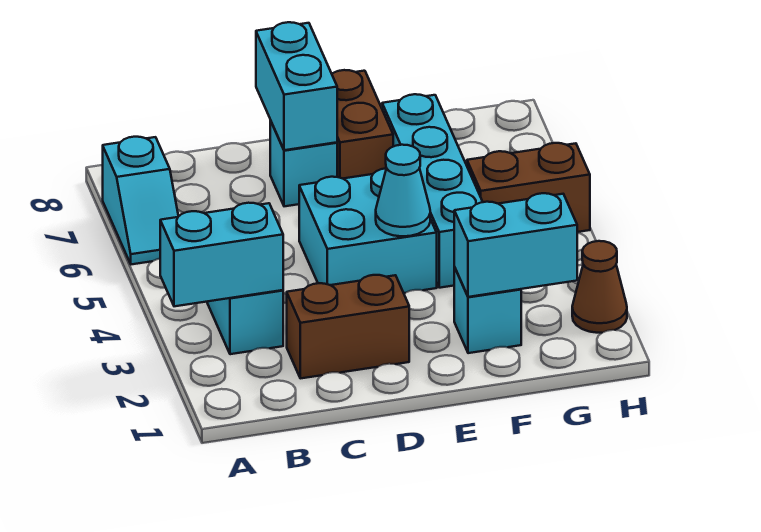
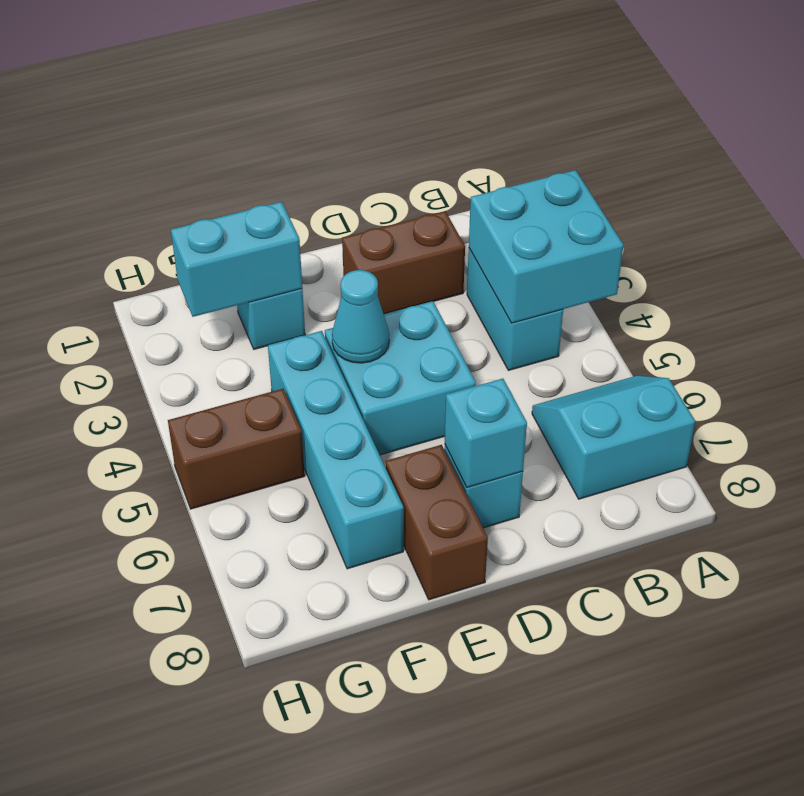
cyan brick A3:B3 level 2 -> cyan brick A3:B4 level 2
cyan slope A6:A7 level 1 top 7 -> cyan slope A6:B7 level 1 top 7
cyan brick D7:D8 level 2 -> cyan brick D7 level 2
brown cone H2 level 1 -> none

